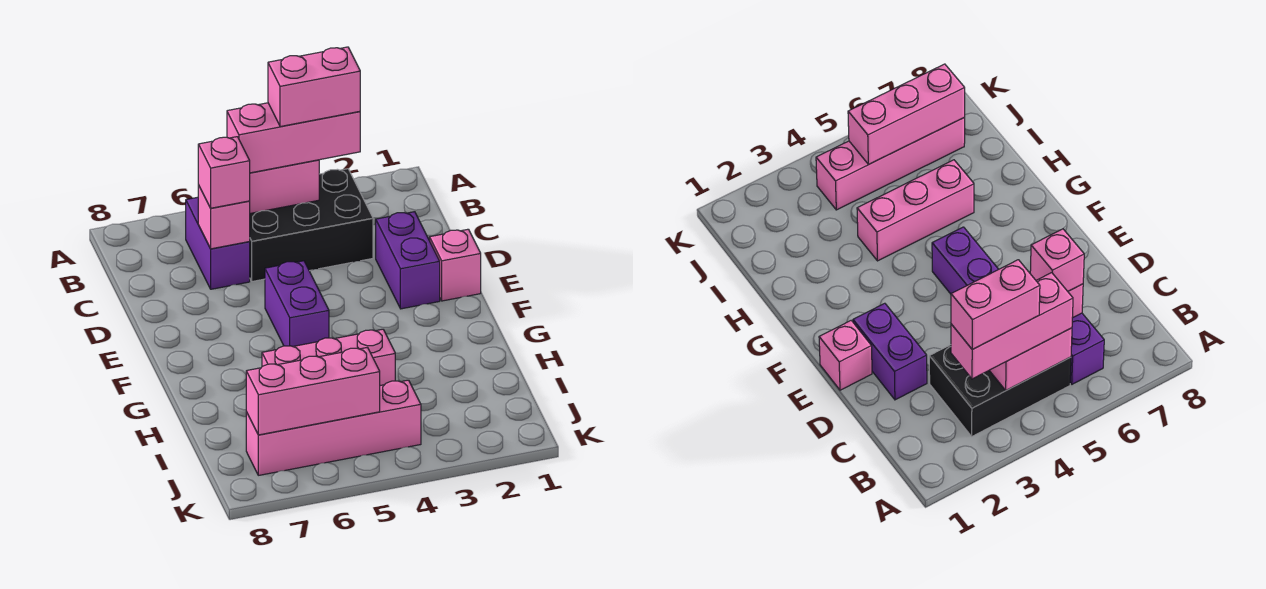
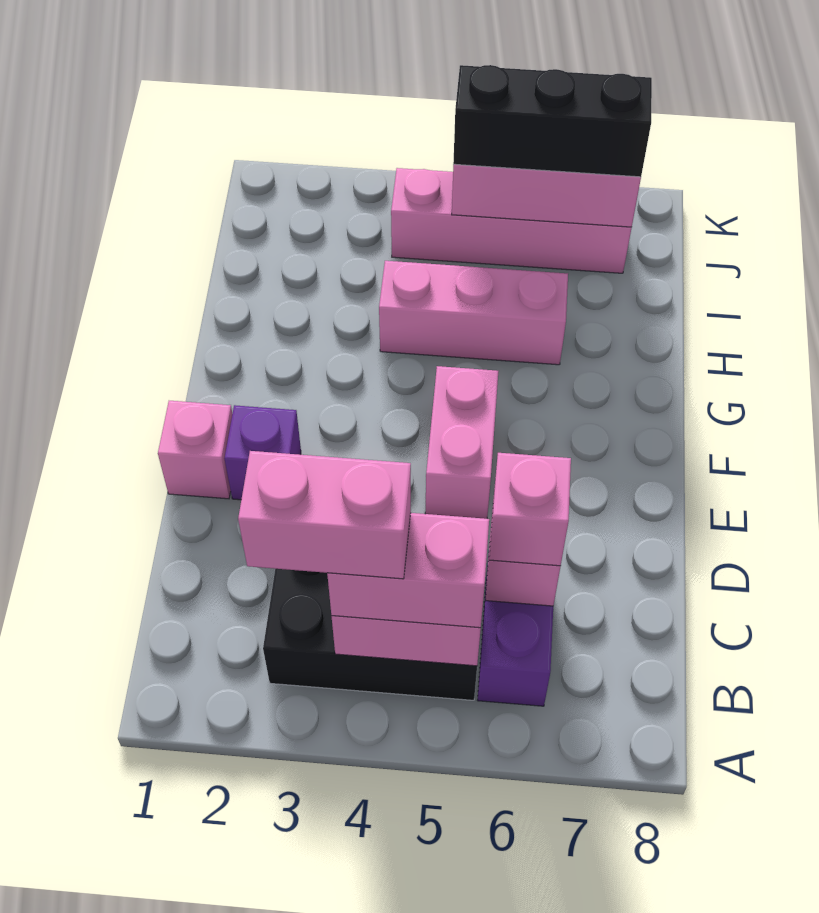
pink brick B3:B5 level 3 -> pink brick B4:B5 level 3
purple brick D2:E2 level 1 -> purple brick E2 level 1
purple brick E5:F5 level 1 -> pink brick E5:F5 level 1
none -> black brick J5:J7 level 3

